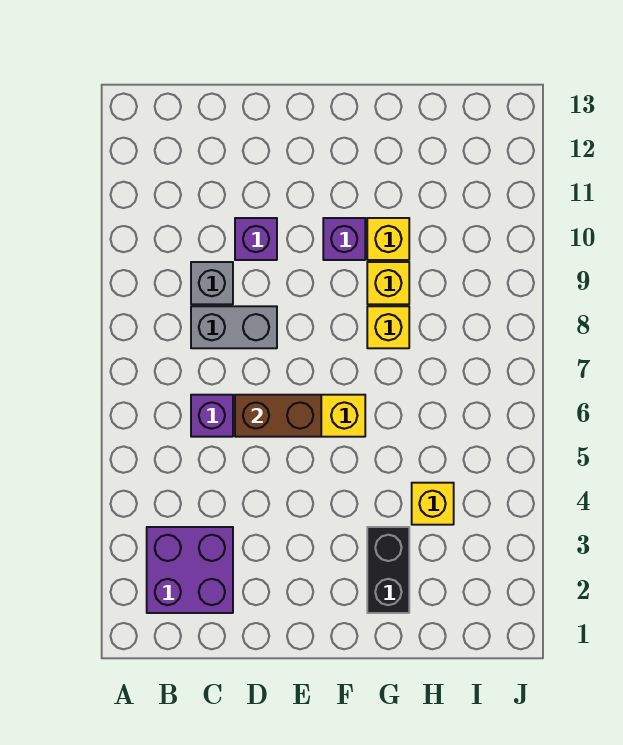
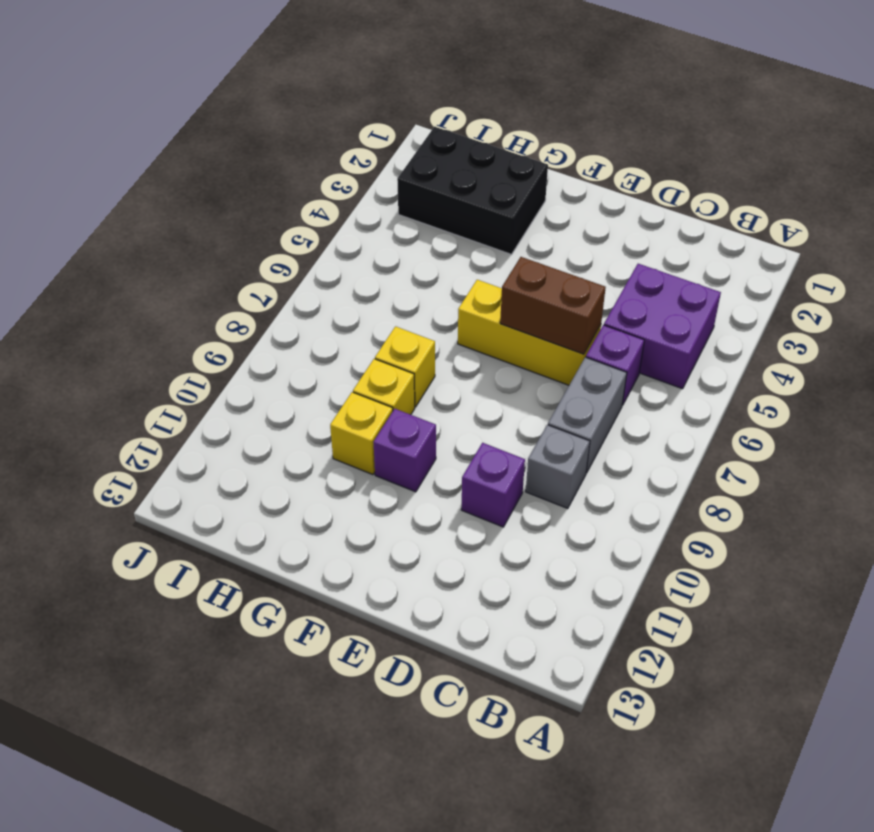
purple brick B2:C3 level 1 -> purple brick B4:C5 level 1
grey brick C8:D8 level 1 -> grey brick C7:C8 level 1
black brick G2:G3 level 1 -> black brick G2:I3 level 1
yellow brick H4 level 1 -> none

